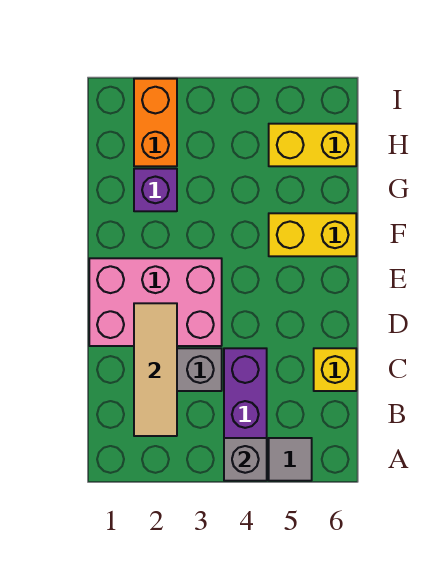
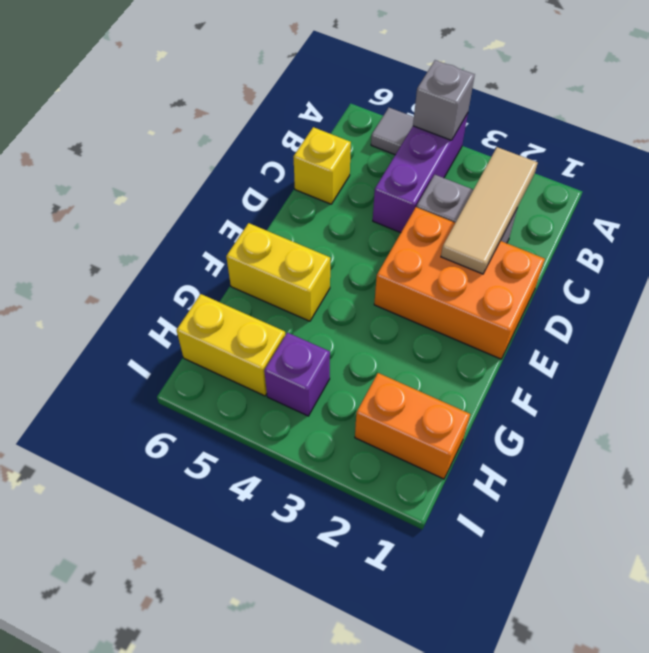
pink brick D1:E3 level 1 -> orange brick D1:E3 level 1
purple brick G2 level 1 -> purple brick H4 level 1
orange brick H2:I2 level 1 -> orange brick H1:H2 level 1

